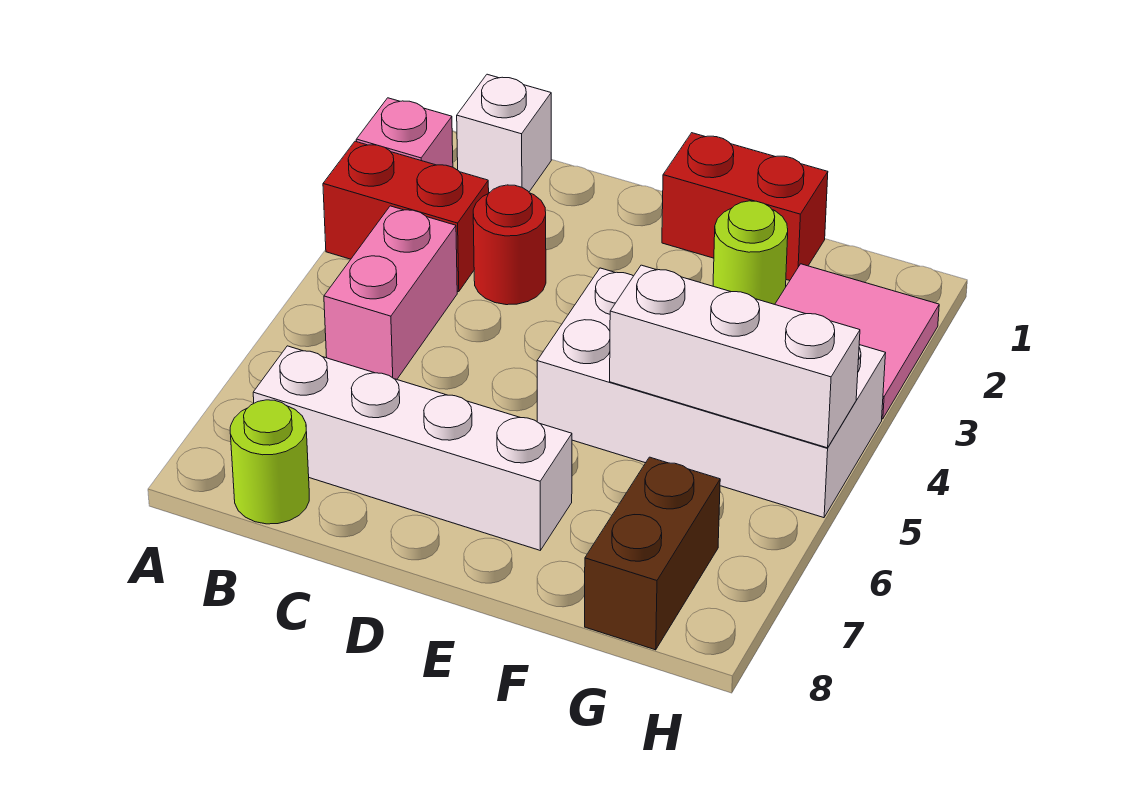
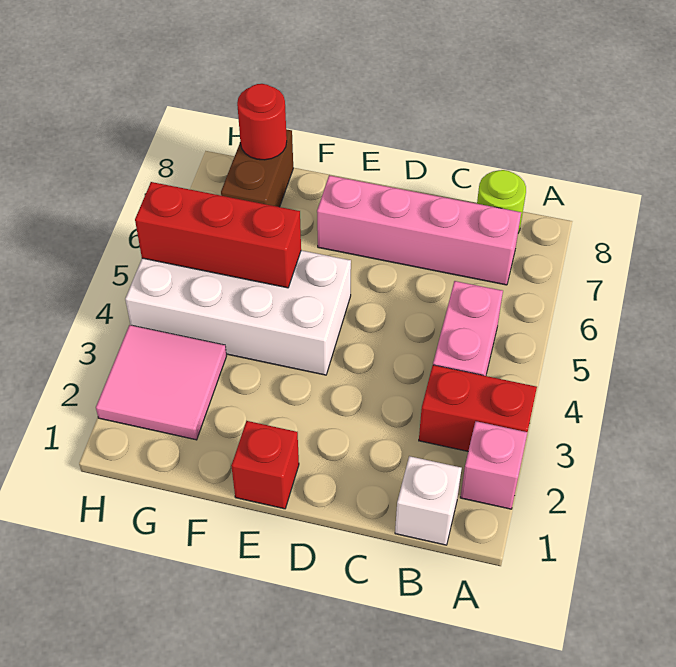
white brick B7:E7 level 1 -> pink brick B7:E7 level 1
red round brick C3 level 1 -> red round brick G8 level 2
red brick E1:F1 level 1 -> red brick E1 level 1
lime round brick F2 level 1 -> none
white brick F5:H5 level 2 -> red brick F5:H5 level 2

